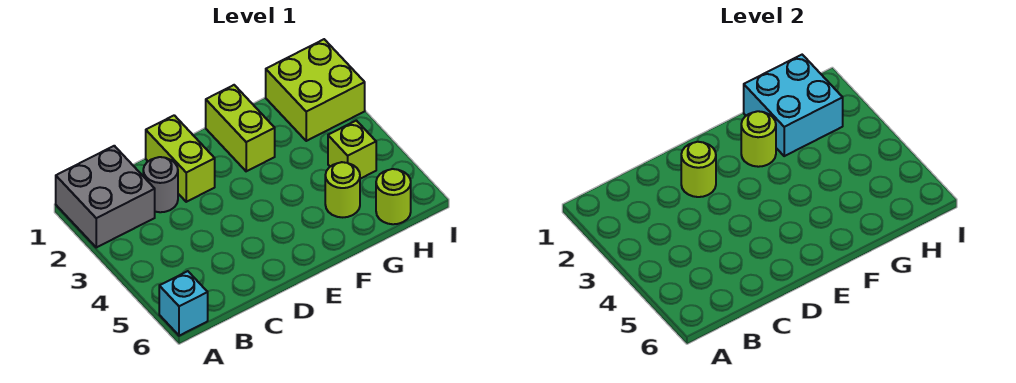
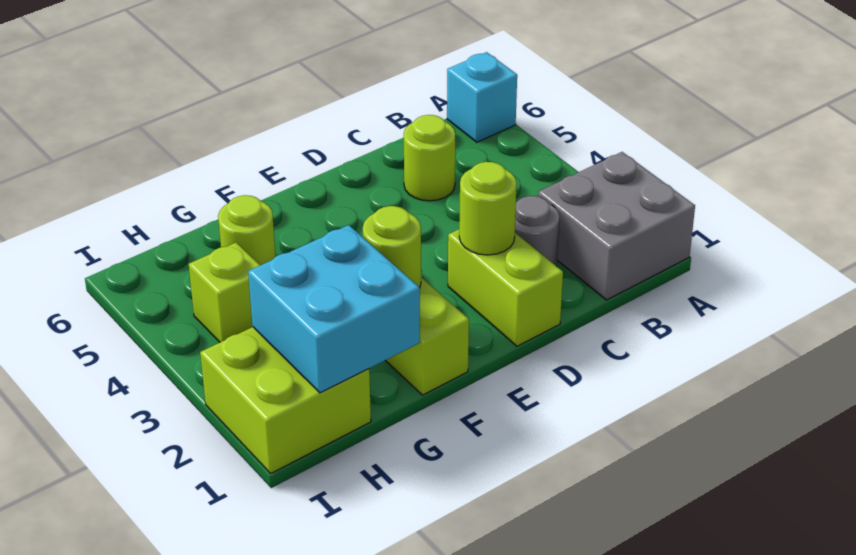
lime round brick H6 level 1 -> lime round brick C5 level 1

